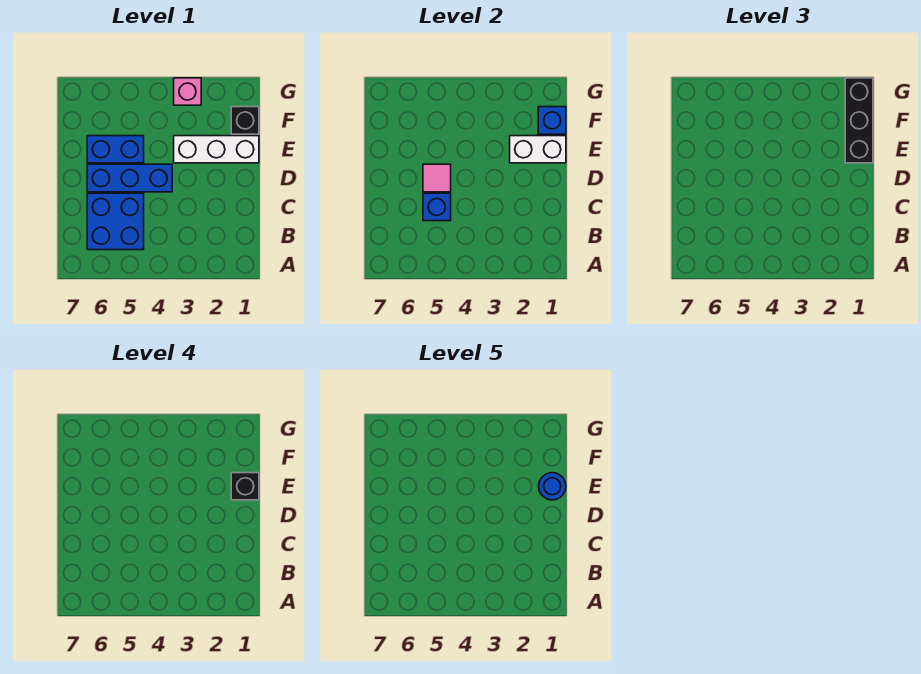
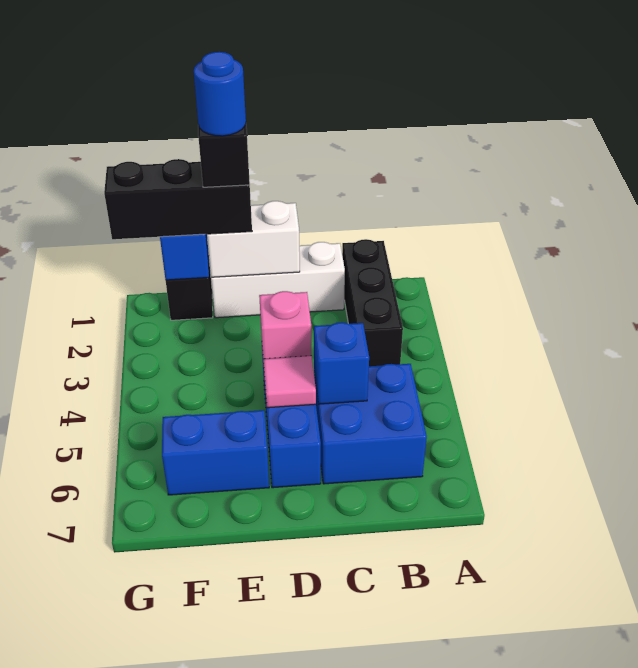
none -> black brick B1:B3 level 1
white brick E1:E3 level 1 -> white brick C1:E1 level 1
white brick E1:E2 level 2 -> white brick D1:E1 level 2
blue brick E5:E6 level 1 -> blue brick E6:F6 level 1
pink brick G3 level 1 -> pink brick D4 level 2

